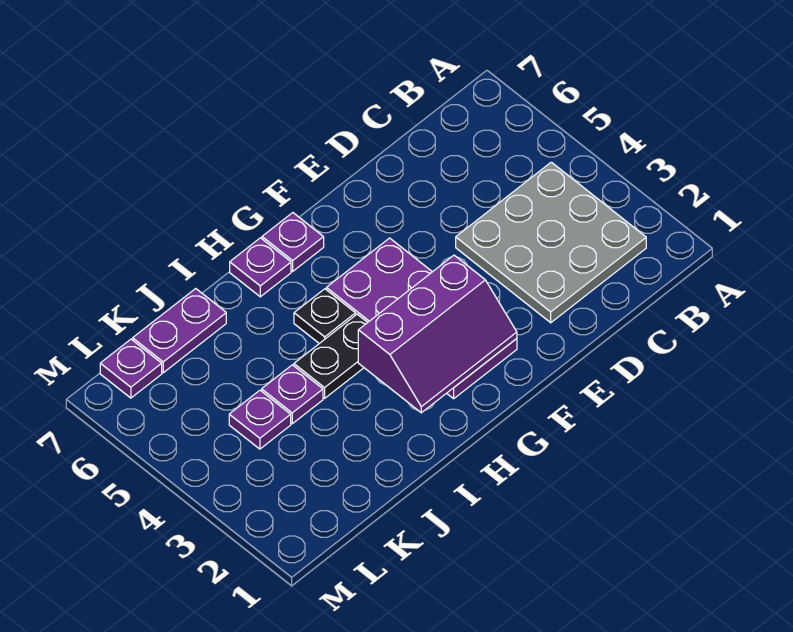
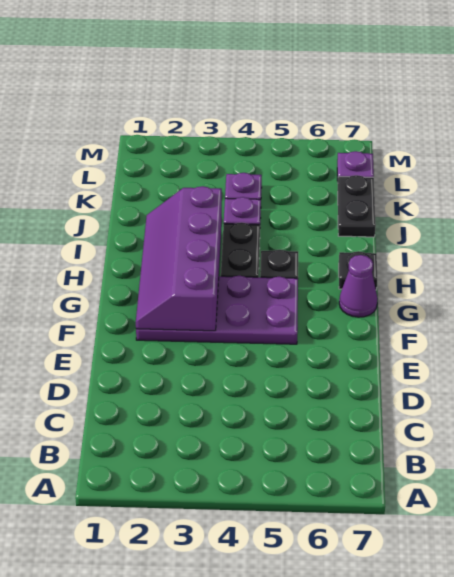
grey plate B2:D4 level 1 -> none
purple slope F2:H3 level 2 top 3 -> purple slope F2:I3 level 2 top 3
purple plate G7 level 1 -> purple cone G7 level 1
purple plate H7 level 1 -> black plate H7 level 1
purple plate J7:K7 level 1 -> black plate J7:K7 level 1

